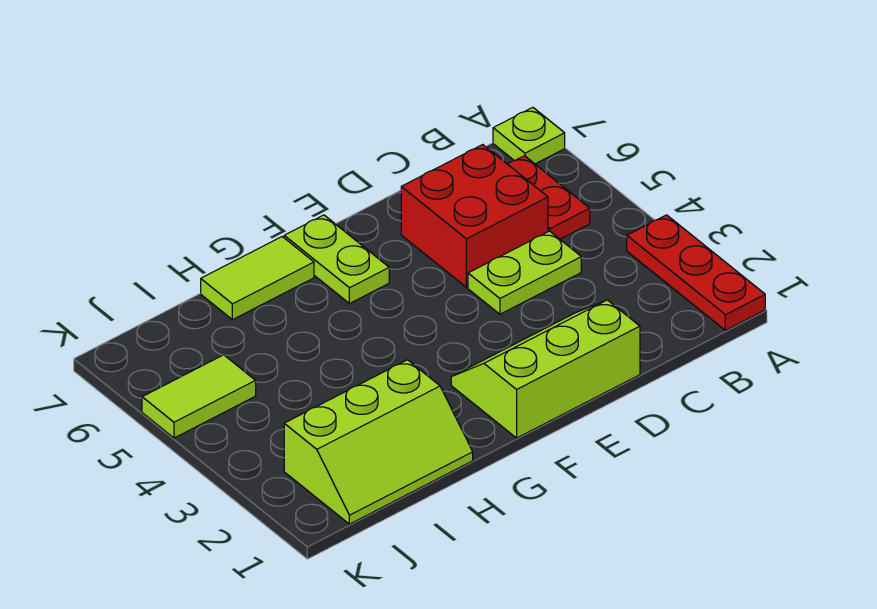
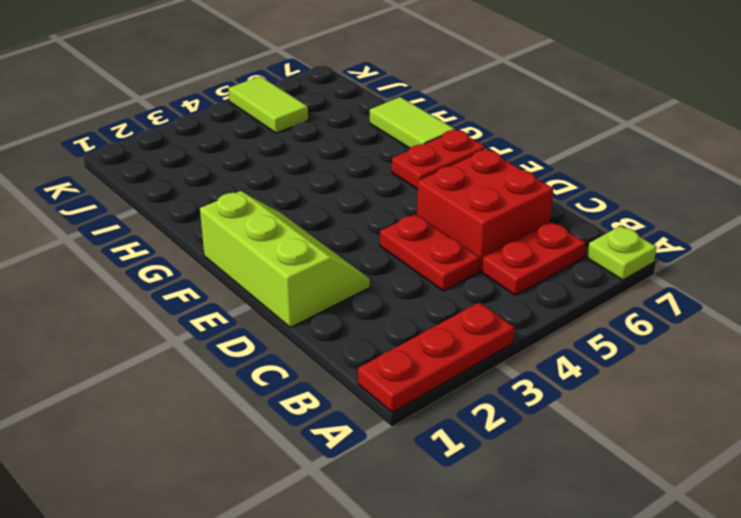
lime plate C4:D4 level 1 -> red plate C4:D4 level 1
lime plate F6:F7 level 1 -> red plate F6:F7 level 1
lime slope H1:J2 level 1 top 2 -> none

